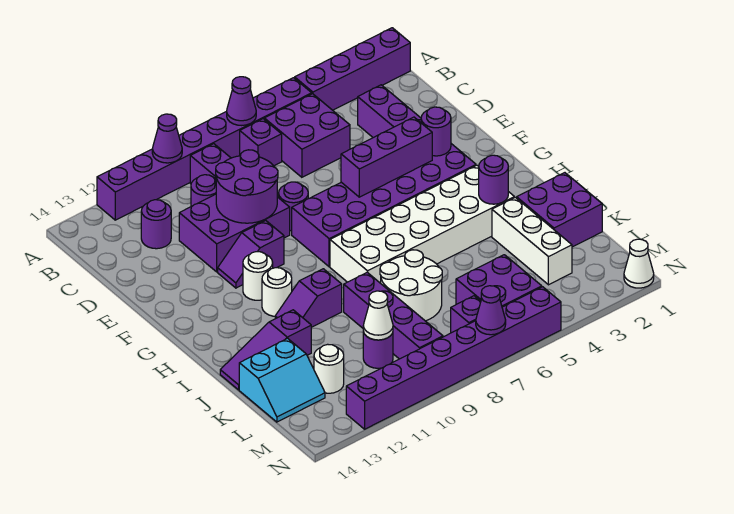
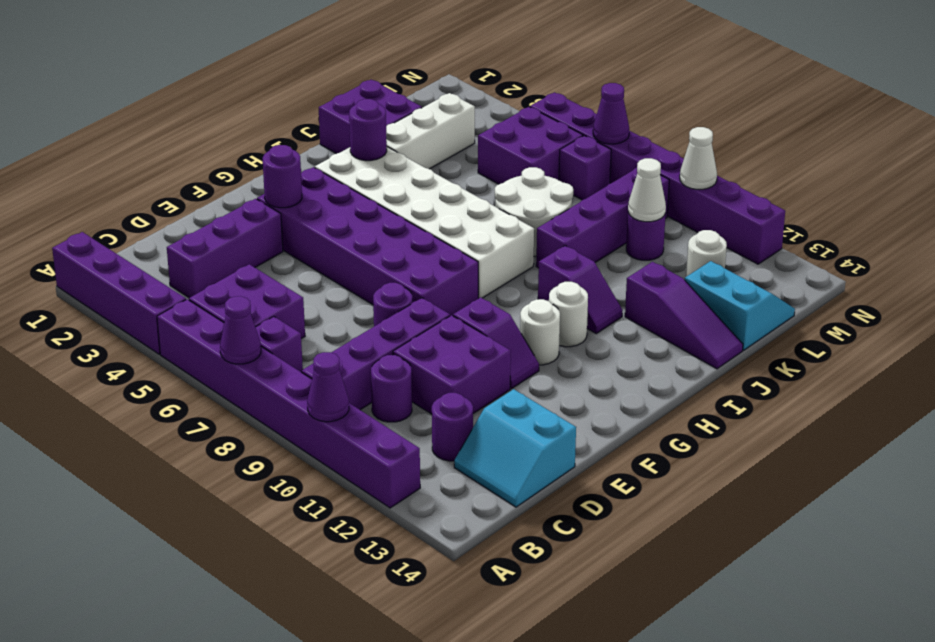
none -> cyan slope C13:D14 level 1 top D
purple round brick D9:E10 level 2 -> none
purple brick F4:F6 level 2 -> none
white cone N1 level 1 -> white cone N10 level 2

